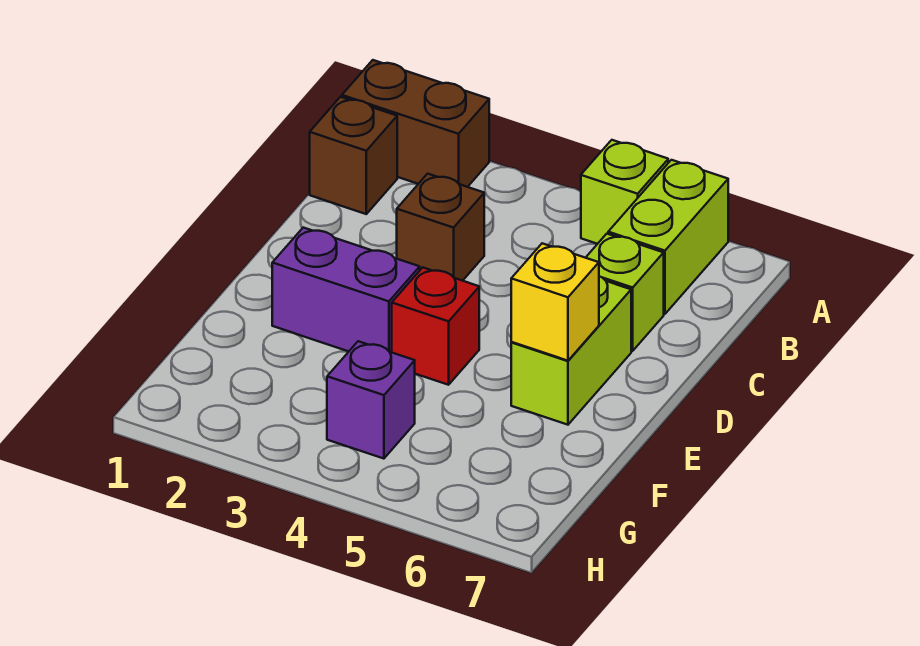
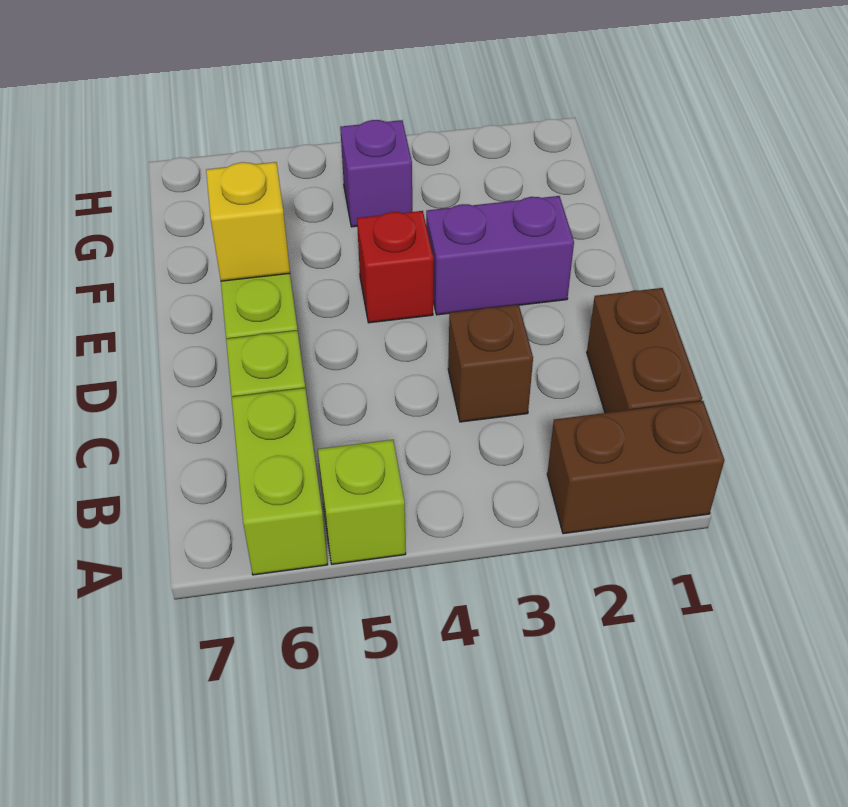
brown brick B1 level 1 -> brown brick B1:C1 level 1

